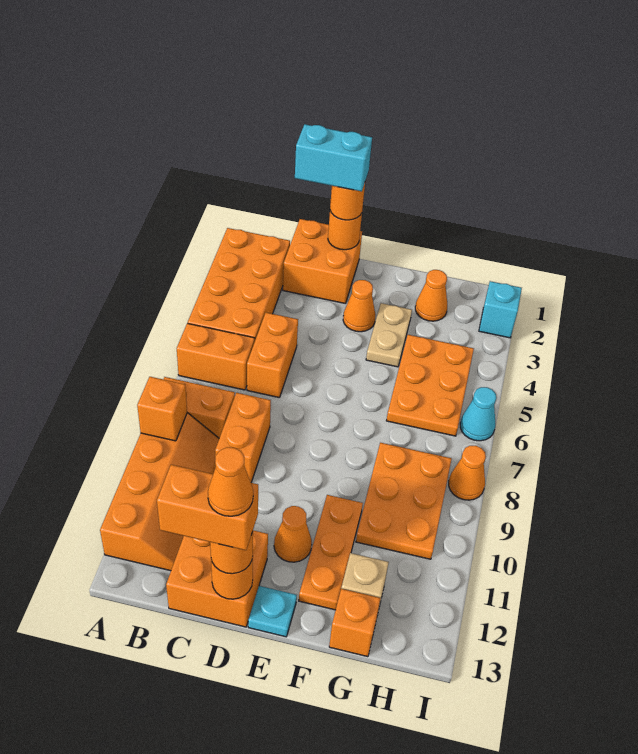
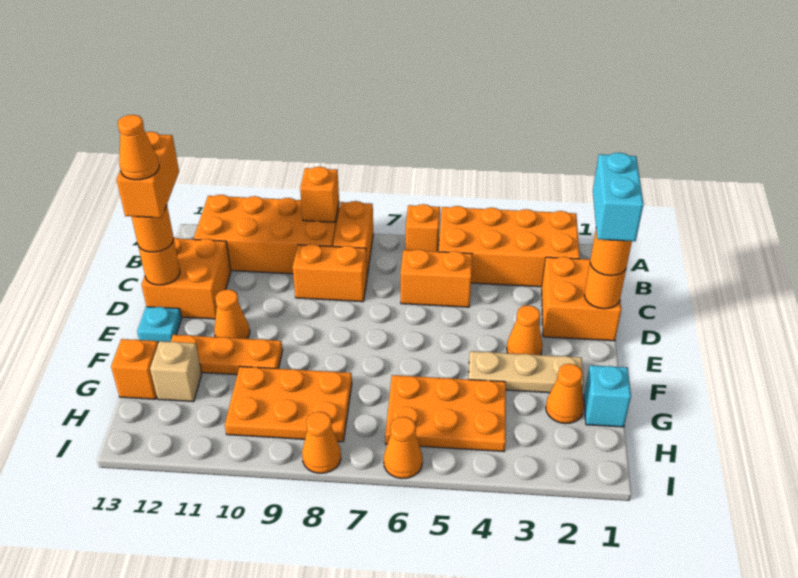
orange brick A6:B6 level 1 -> orange brick A6 level 1
orange slope A9:B12 level 1 top A -> orange brick A9:B12 level 1
tan plate F3:F4 level 1 -> tan plate F2:F4 level 1
cyan brick I2 level 1 -> cyan brick G1 level 1
cyan cone I6 level 1 -> orange cone I6 level 1

